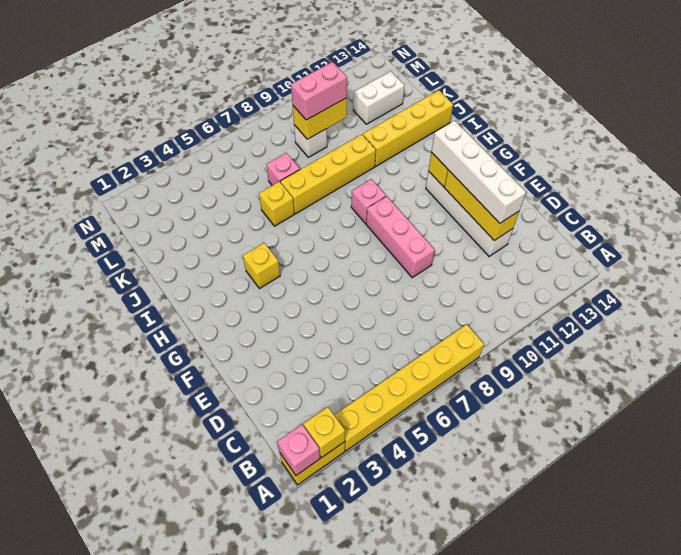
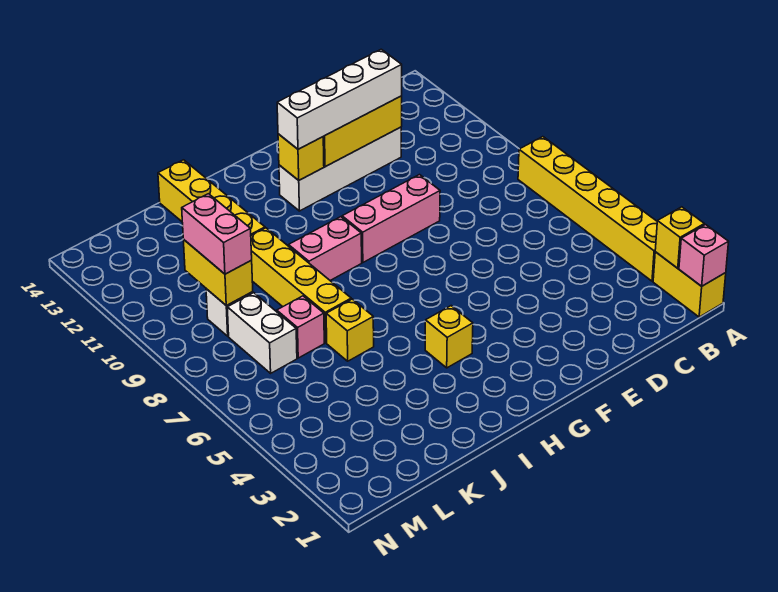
pink brick H9 level 1 -> pink brick H9:I9 level 1
white brick L12:L13 level 1 -> white brick L7:L8 level 1

